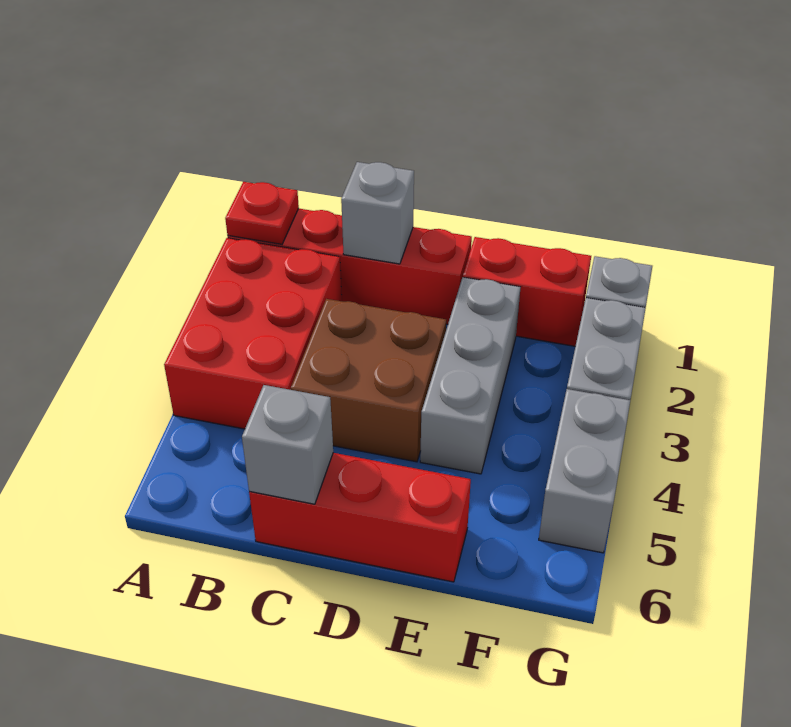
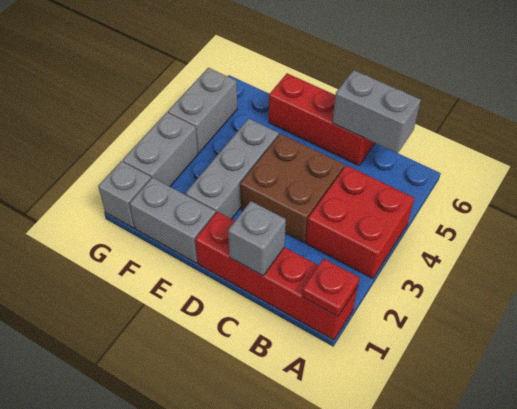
red brick A2:B4 level 1 -> red brick A3:B4 level 1
grey brick C6 level 2 -> grey brick B6:C6 level 2
red brick E1:F1 level 1 -> grey brick E1:F1 level 1

